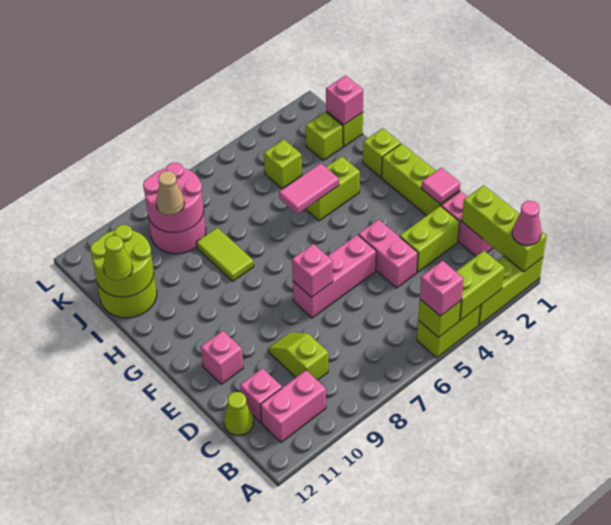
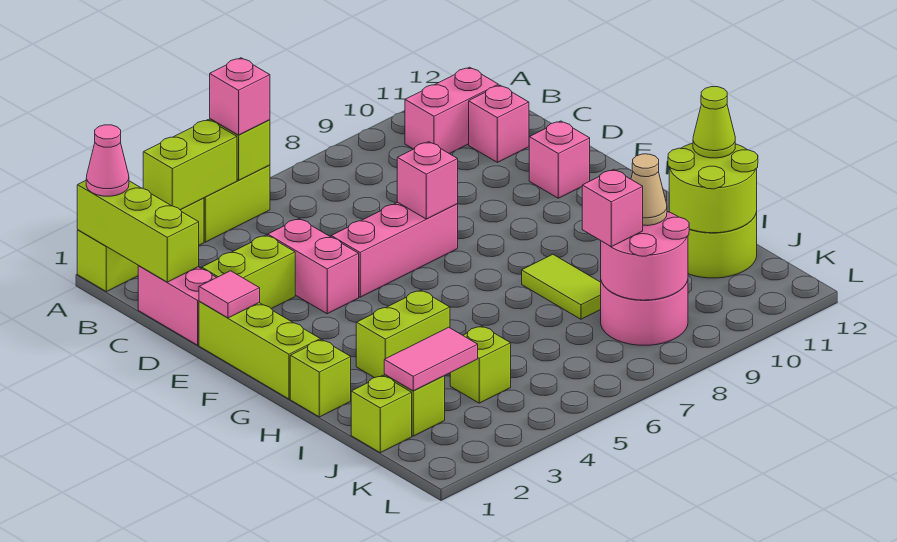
lime slope C9:D9 level 1 top C -> none
lime cone C12 level 1 -> none
pink tile H4:H5 level 2 -> pink tile J2:J3 level 2
pink brick J1 level 2 -> pink brick J8 level 3

